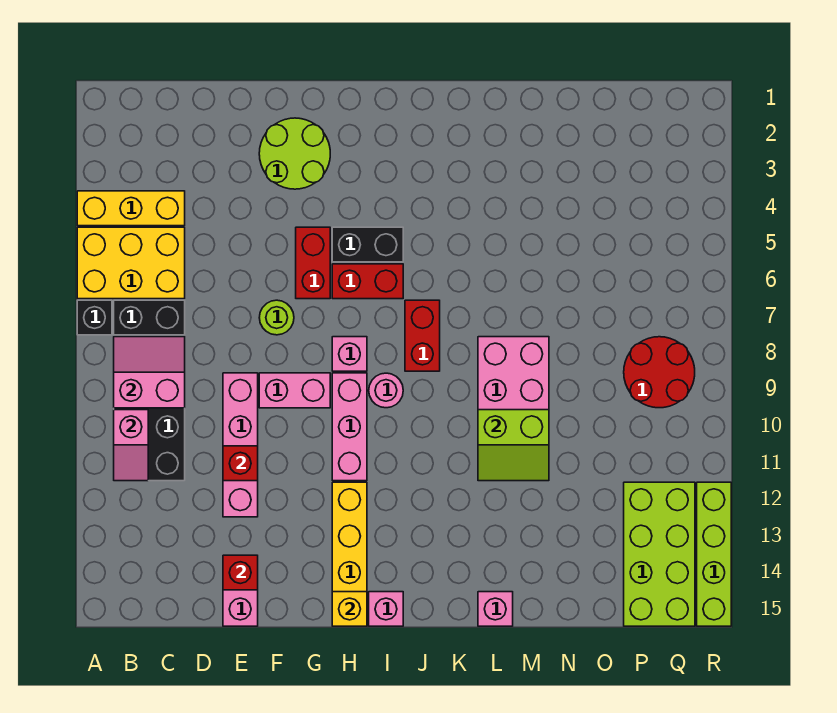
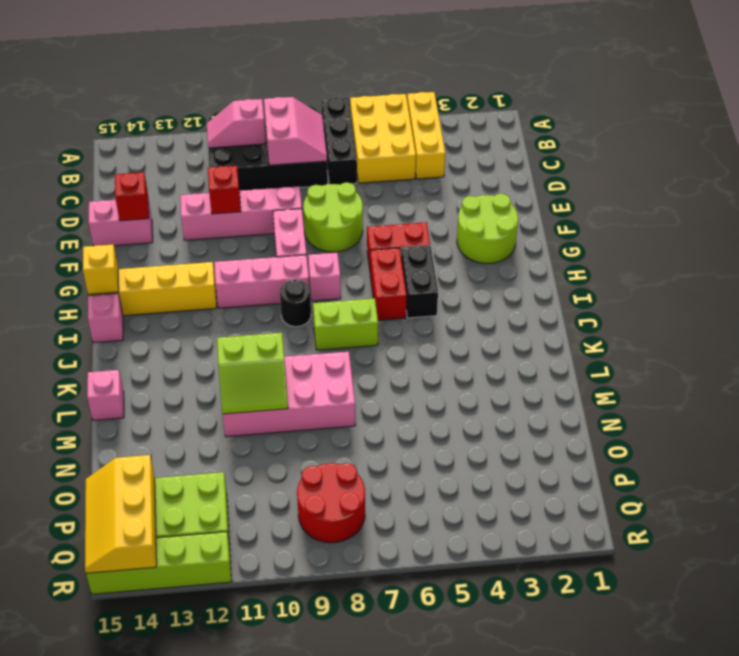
lime round brick F7 level 1 -> lime round brick E7:F8 level 1
pink round brick I9 level 1 -> black round brick I9 level 1
red brick J7:J8 level 1 -> lime brick J7:J8 level 1
lime slope L10:M11 level 2 top 10 -> lime slope L10:M11 level 2 top L
none -> yellow slope P14:R15 level 2 top 14

